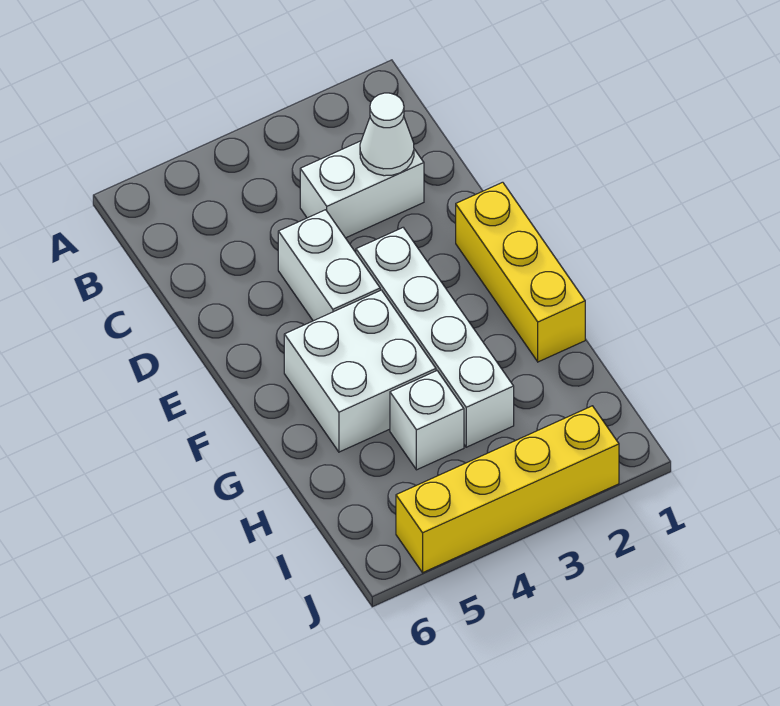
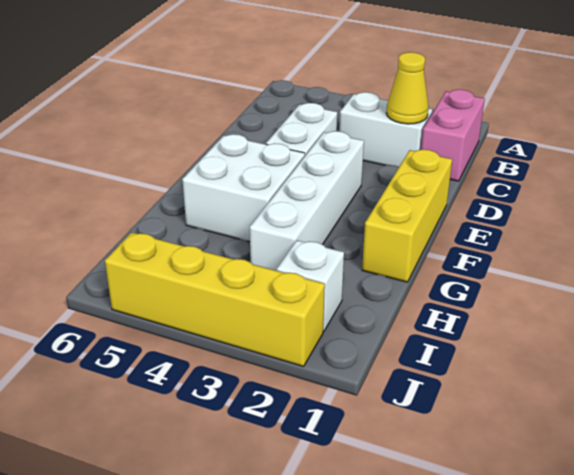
none -> pink brick B1:C1 level 1
white cone C2 level 2 -> yellow cone C2 level 2
white brick H4 level 1 -> white brick I2 level 1

